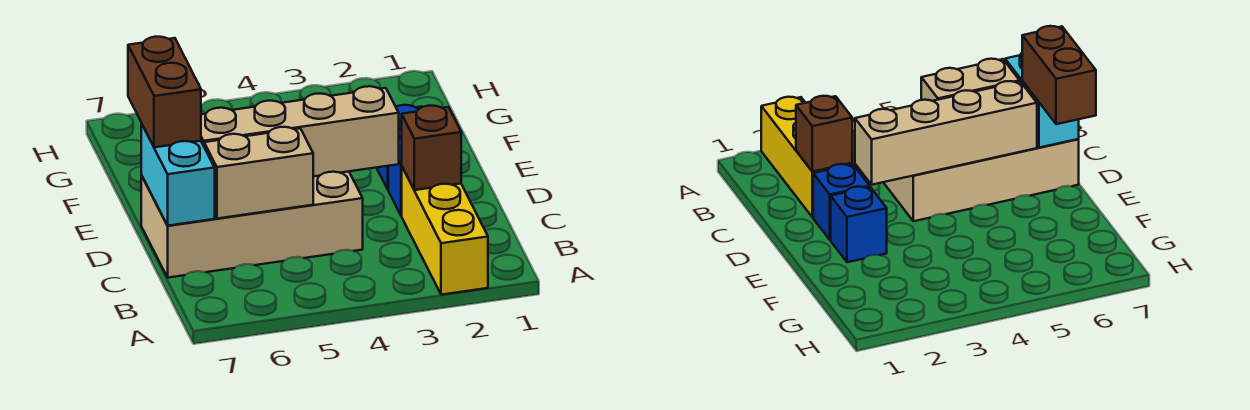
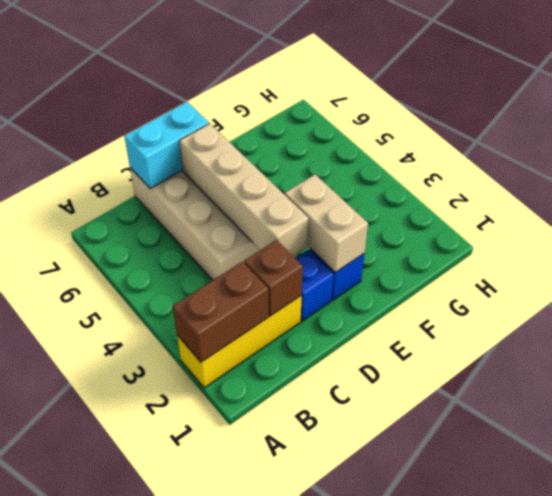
tan brick C5:C6 level 2 -> tan brick E2:E3 level 2
brown brick D7:E7 level 3 -> brown brick A2:B2 level 2

